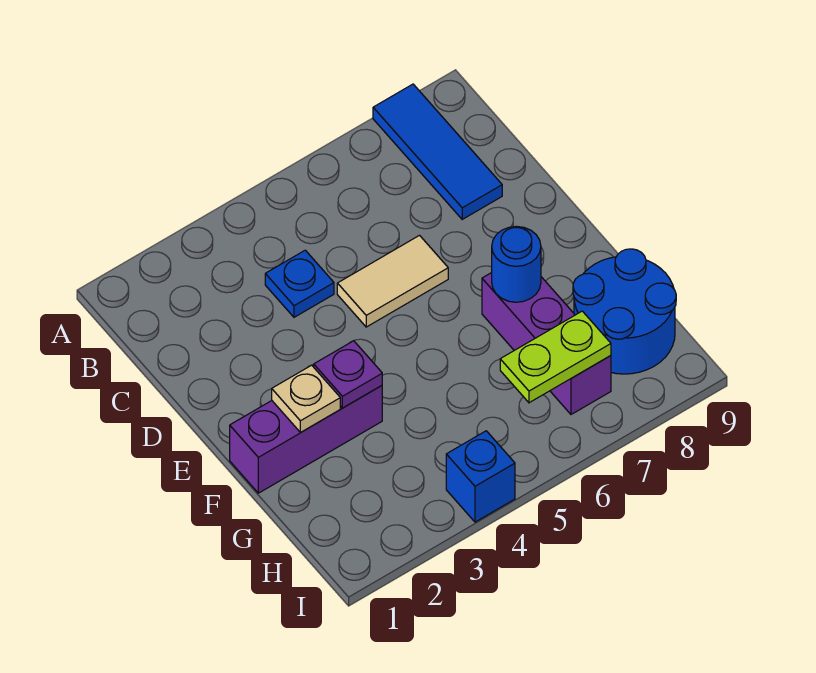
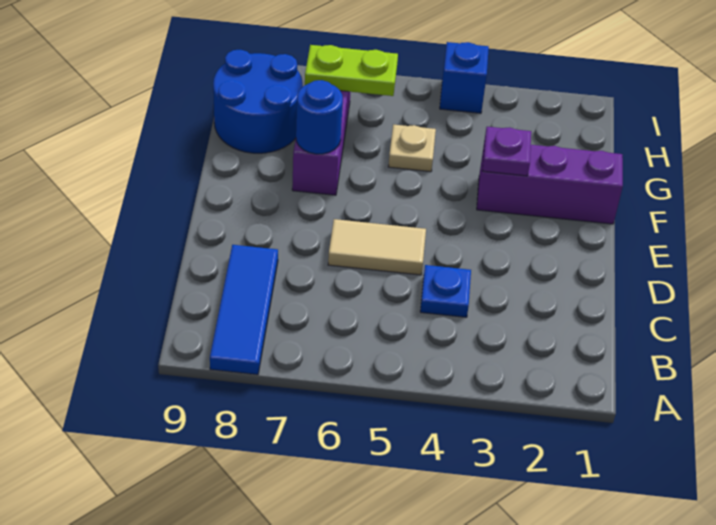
tan plate F2 level 2 -> tan plate G5 level 1

